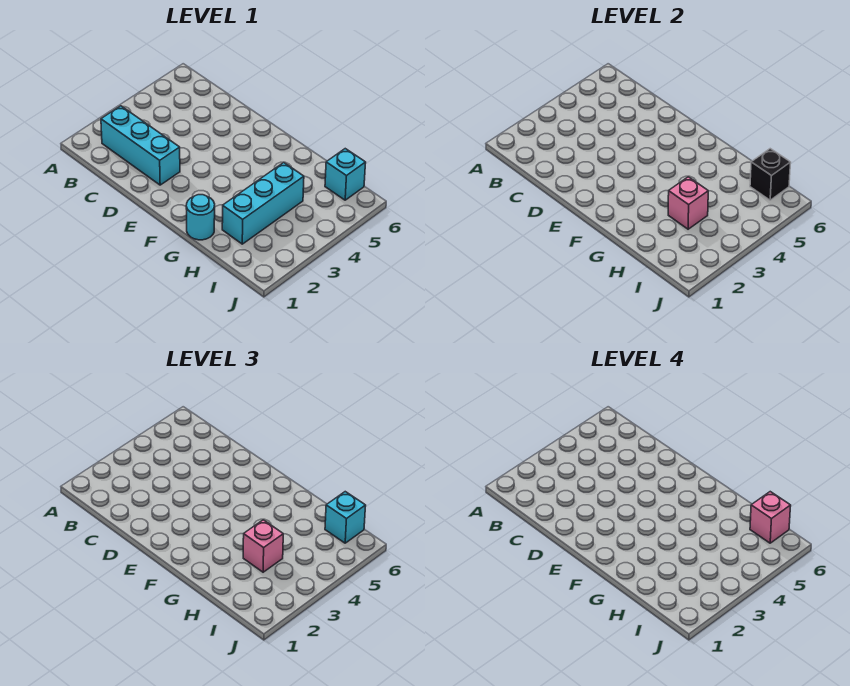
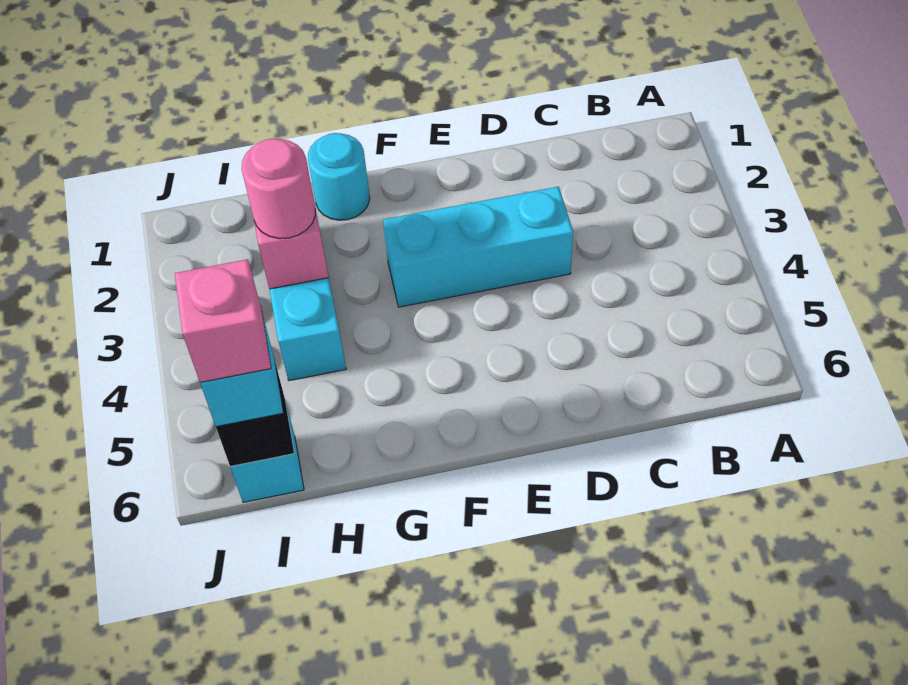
cyan brick B2:D2 level 1 -> cyan brick D3:F3 level 1
pink brick H3 level 3 -> pink round brick H3 level 3

